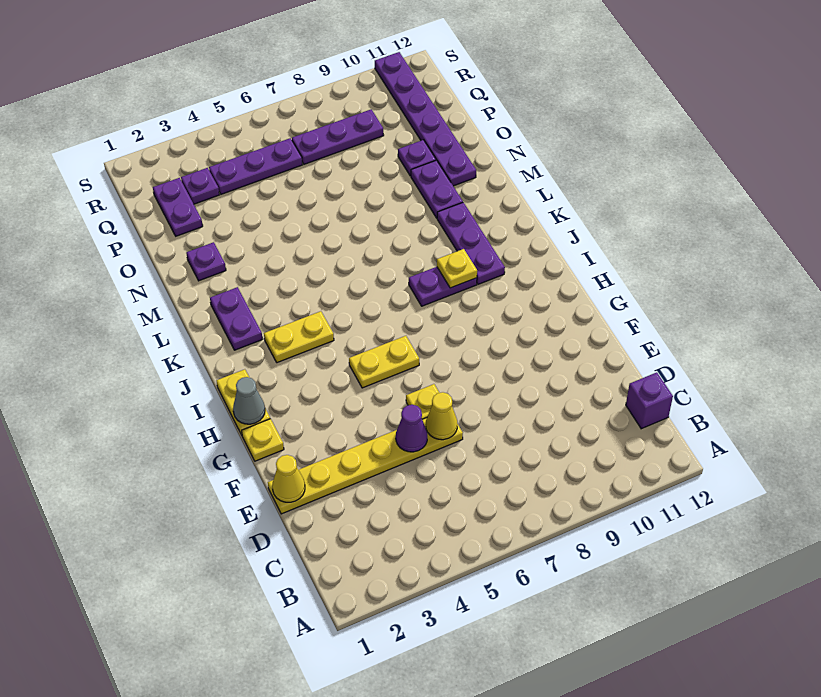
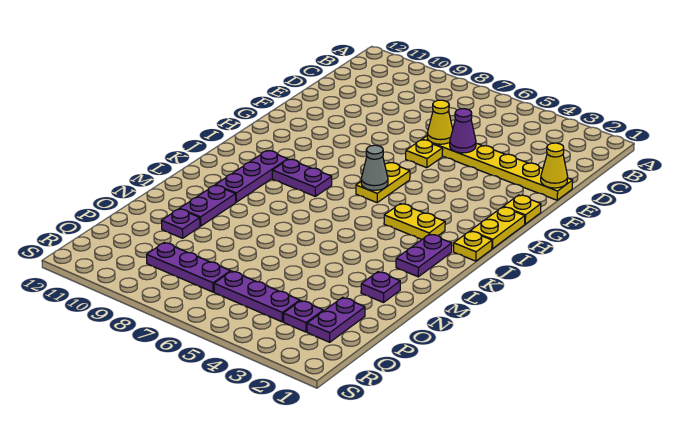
purple brick C12 level 1 -> none
grey cone H1 level 2 -> grey cone I6 level 2
yellow plate H5:H6 level 1 -> yellow plate H6:I6 level 1
yellow plate J9 level 2 -> yellow plate J1 level 1
purple plate N11:S11 level 1 -> none

